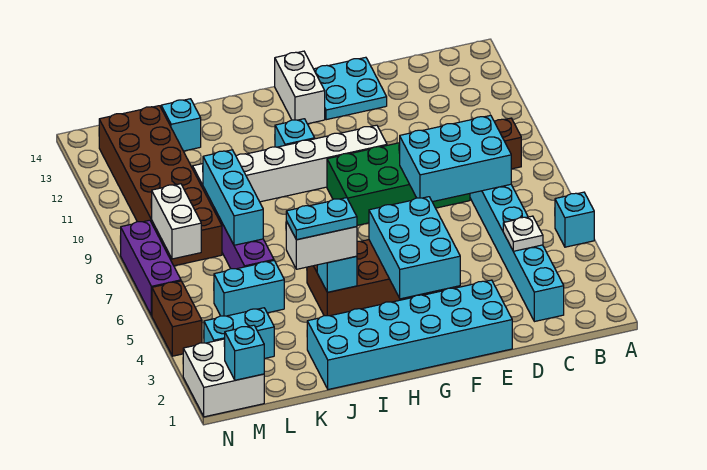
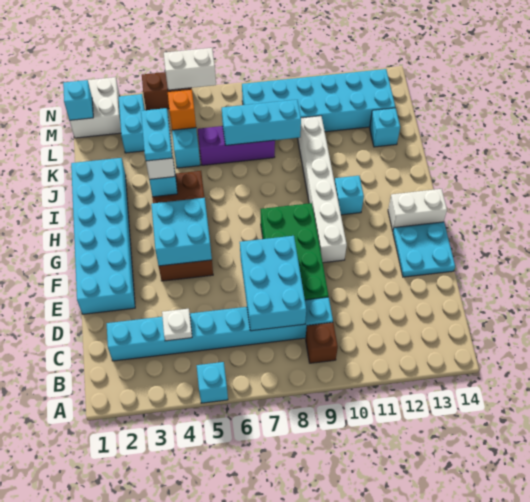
cyan brick F3:G5 level 2 -> cyan brick F4:G5 level 2
none -> orange brick L5 level 2
brown brick L8:M13 level 1 -> cyan brick L8:M13 level 1
white brick M7:M8 level 2 -> white brick N5:N6 level 2
purple brick N6:N8 level 1 -> none

